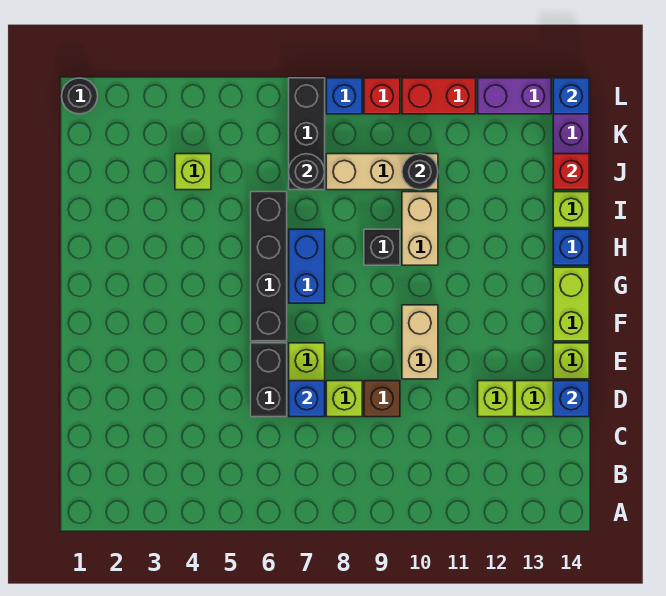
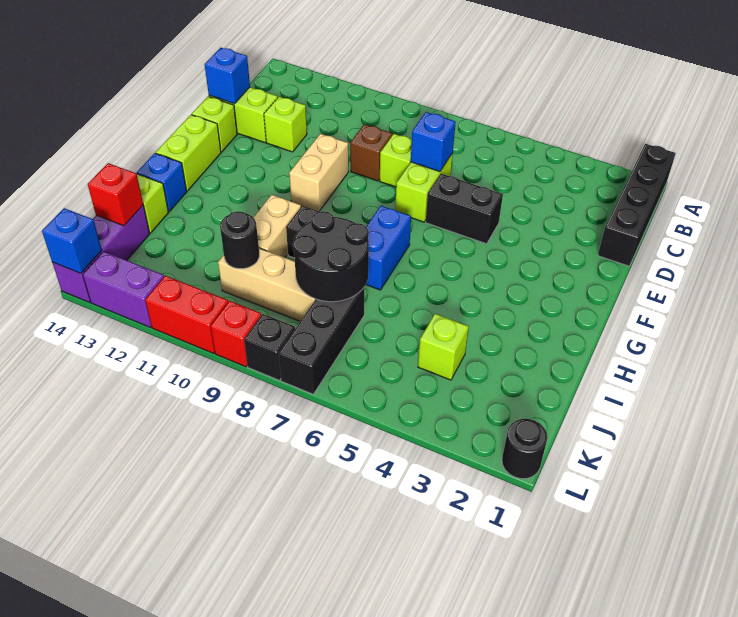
black brick D6:E6 level 1 -> black brick E5:E6 level 1
black brick F6:I6 level 1 -> black brick A1:D1 level 1
black round brick J7 level 2 -> black round brick I7:J8 level 2
blue brick L8 level 1 -> black brick L8 level 1

